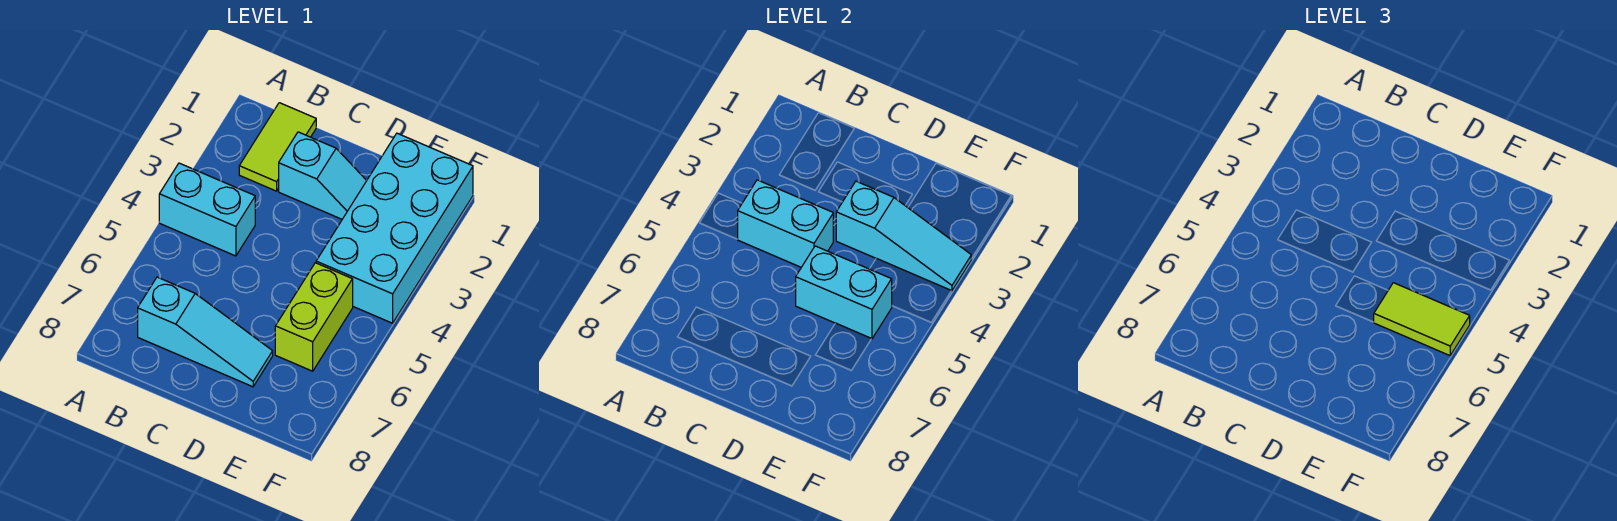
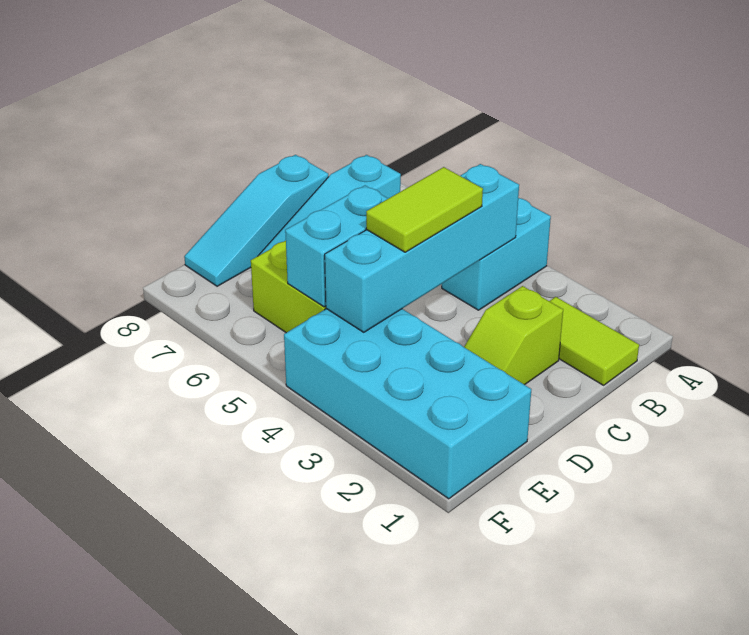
cyan brick B4:C4 level 2 -> cyan brick B4:E4 level 2
cyan slope C2:D2 level 1 top C -> lime slope C2:D2 level 1 top C
cyan slope D3:F3 level 2 top D -> cyan slope C8:E8 level 1 top C
lime tile E5:F5 level 3 -> lime tile C4:D4 level 3

